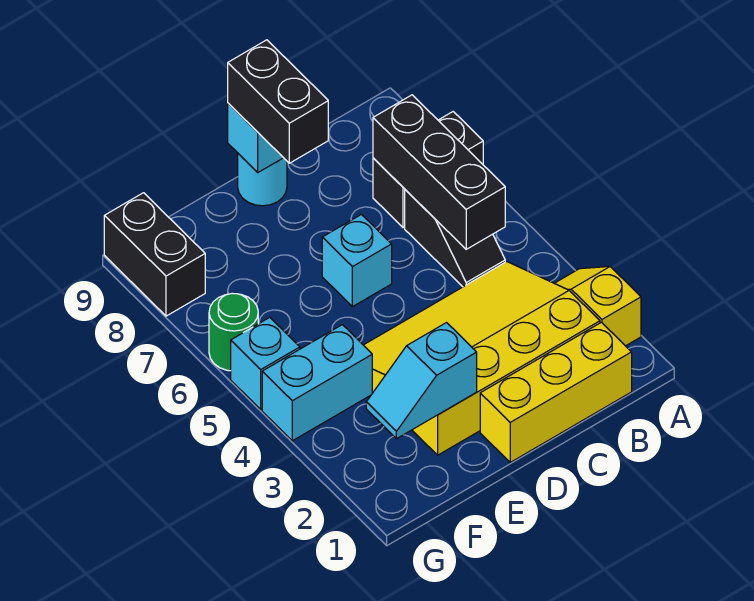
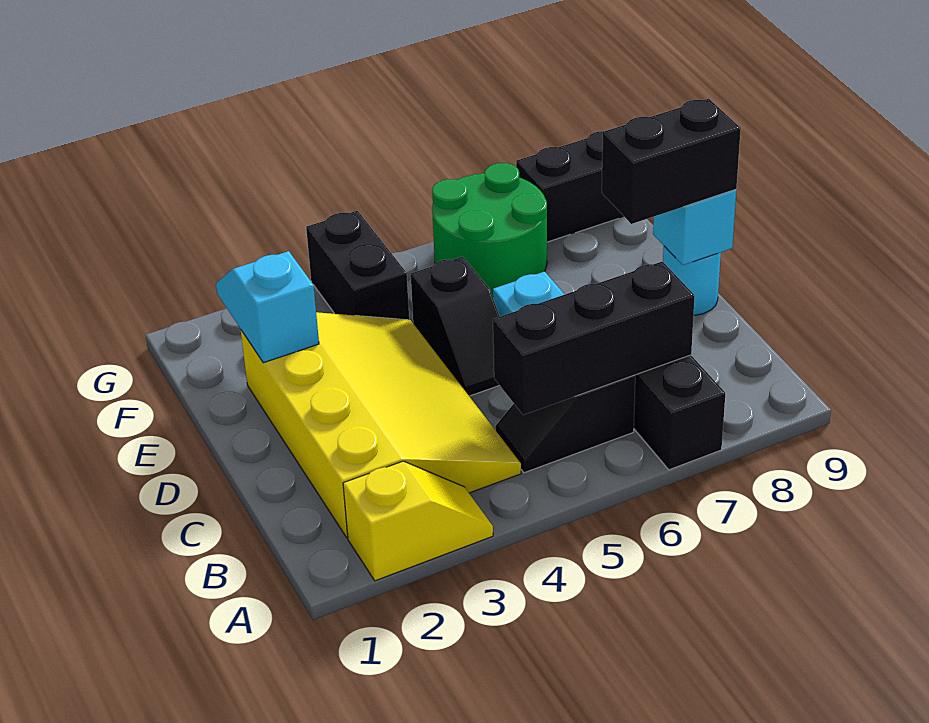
yellow brick B1:D1 level 1 -> none
none -> black slope D5:E5 level 1 top E
cyan brick F4:G4 level 1 -> black brick F4:G4 level 1
cyan brick G5 level 1 -> none
green round brick G6 level 1 -> green round brick F6:G7 level 1

